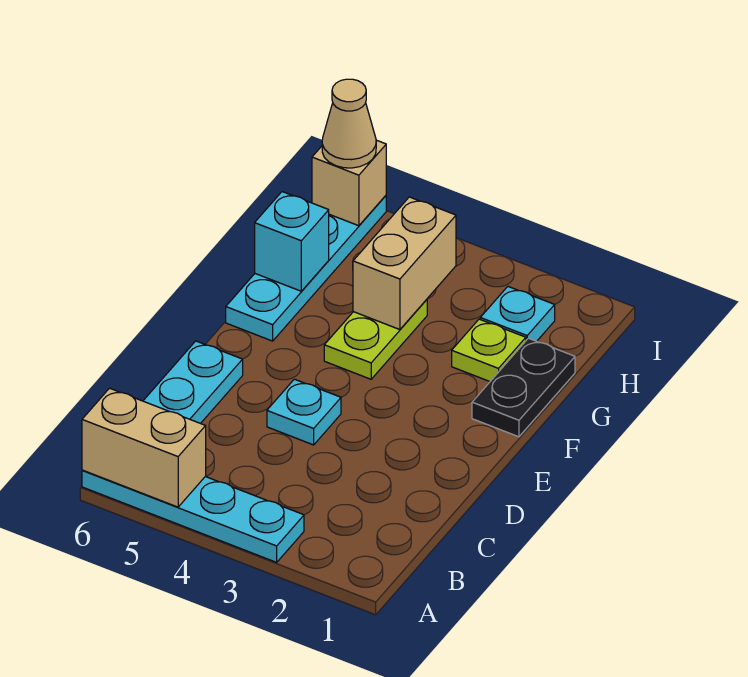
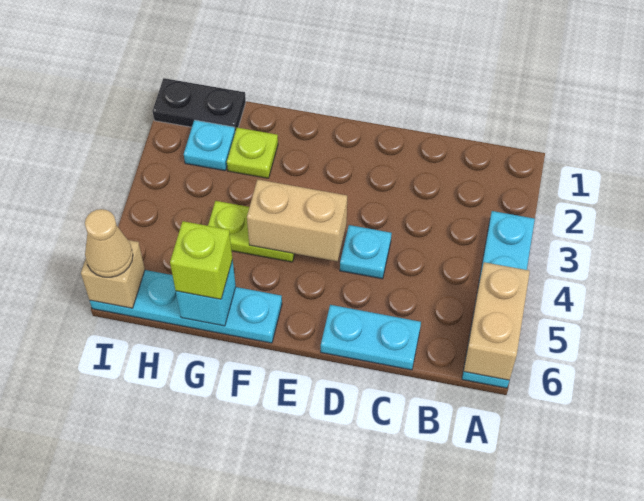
black plate F1:G1 level 1 -> black plate H1:I1 level 1
tan brick G4:H4 level 2 -> tan brick E4:F4 level 2
none -> lime brick G6 level 3

